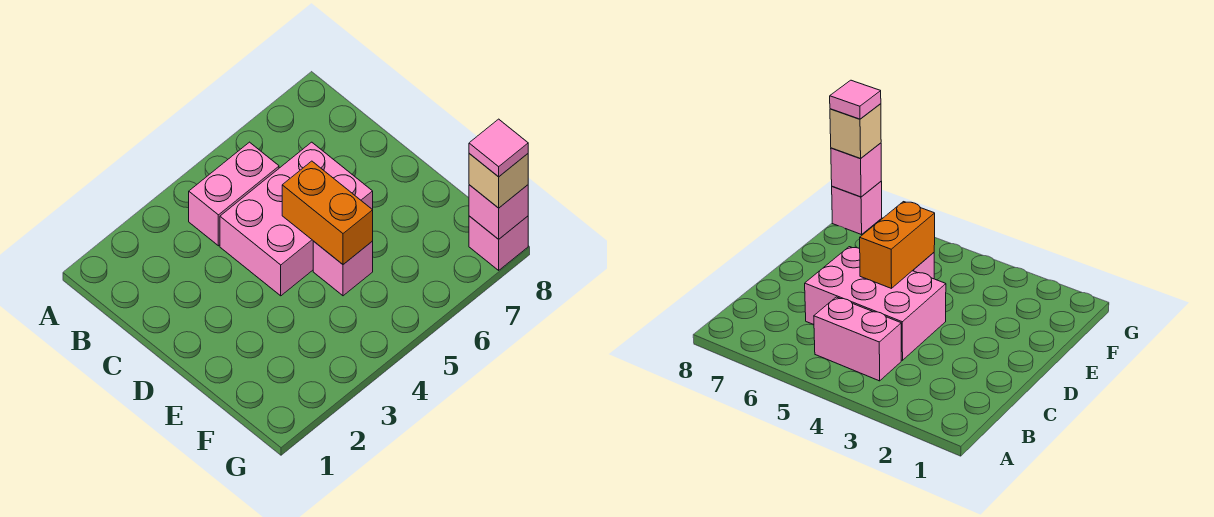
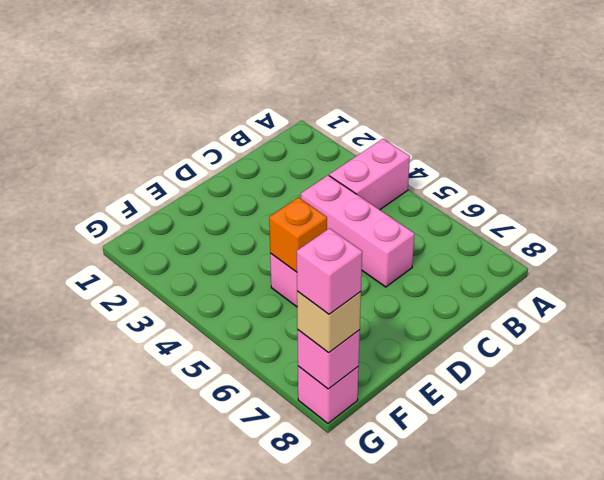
pink brick B4:B5 level 1 -> pink brick A4:B4 level 1
pink brick C4:D6 level 1 -> pink brick C4:C6 level 1
orange brick D5:E5 level 2 -> orange brick E5 level 2
pink tile G8 level 4 -> pink brick G8 level 4

